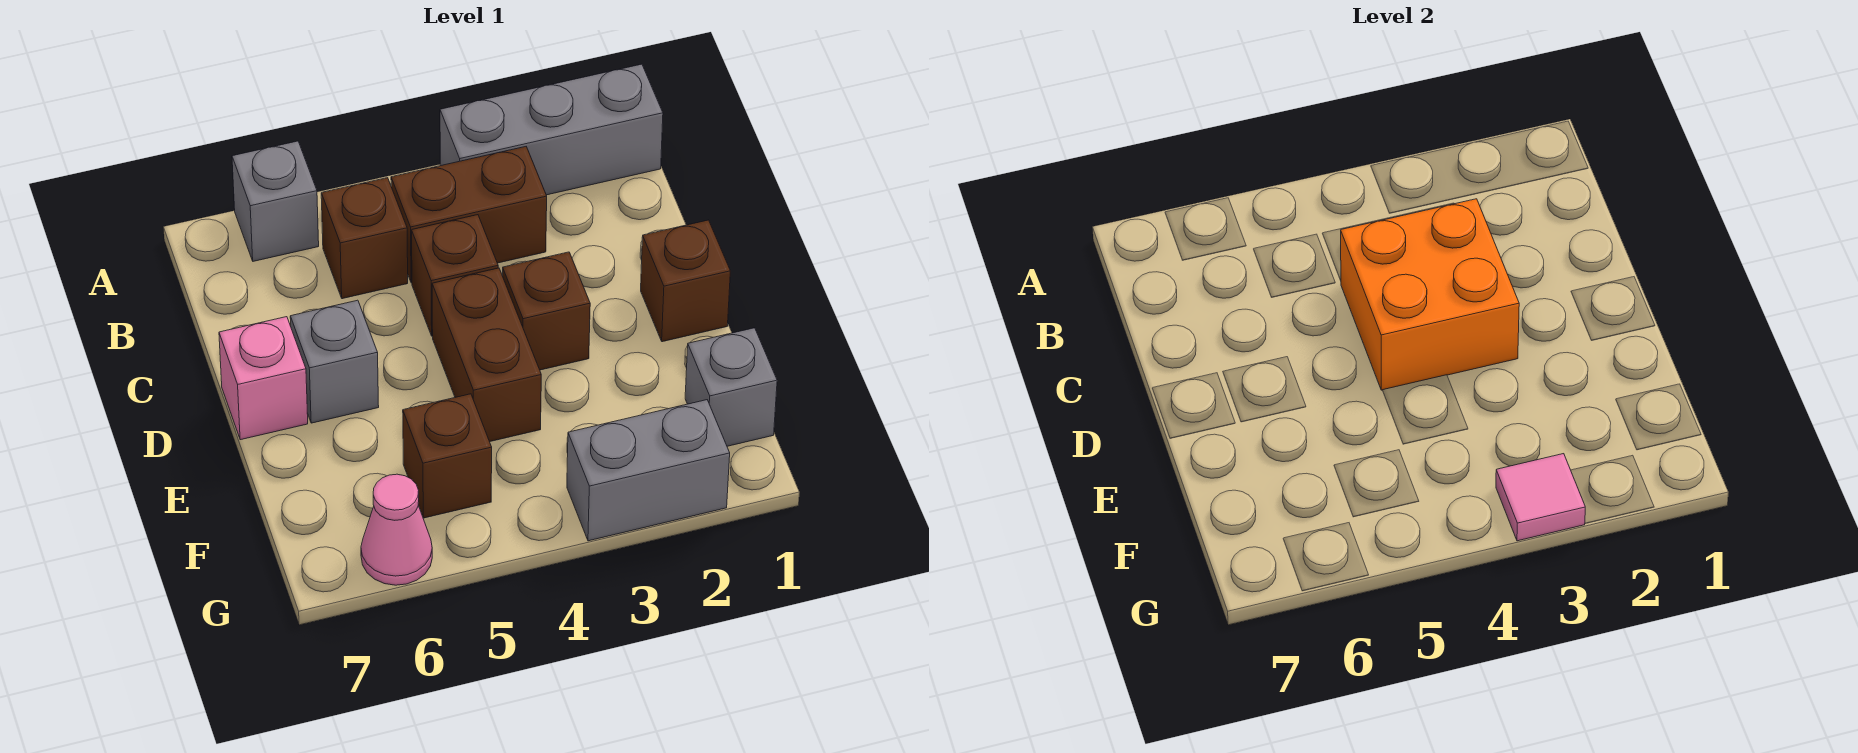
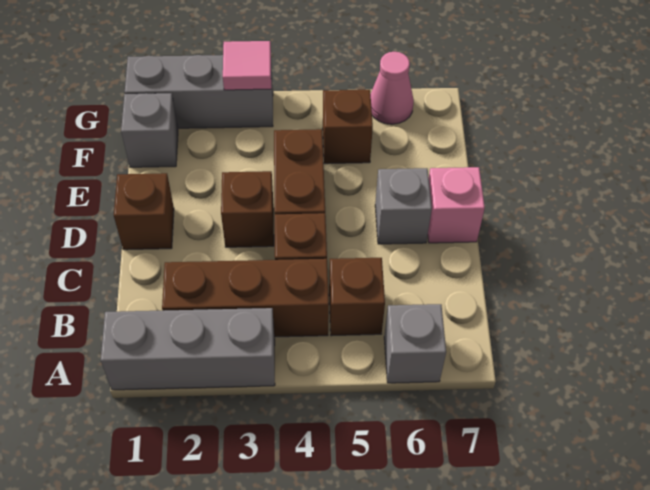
brown brick B3:B4 level 1 -> brown brick B2:B4 level 1
orange brick C3:D4 level 2 -> none
grey brick G2:G3 level 1 -> grey brick G1:G3 level 1

